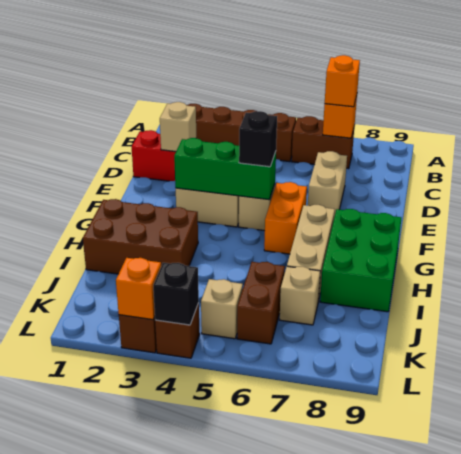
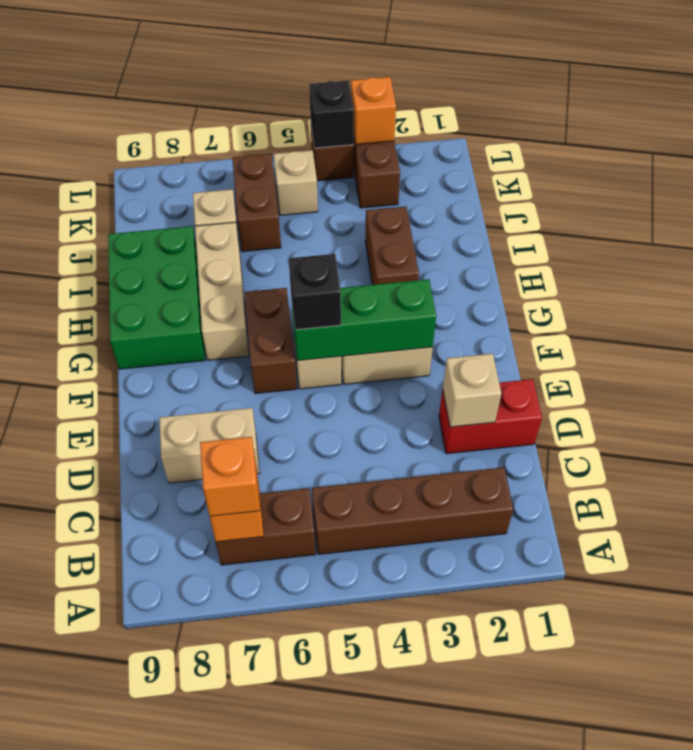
tan brick D7:E7 level 1 -> tan brick D7:D8 level 1
orange brick F6:G6 level 1 -> brown brick F6:G6 level 1
brown brick H1:I3 level 1 -> brown brick H3:I3 level 1

